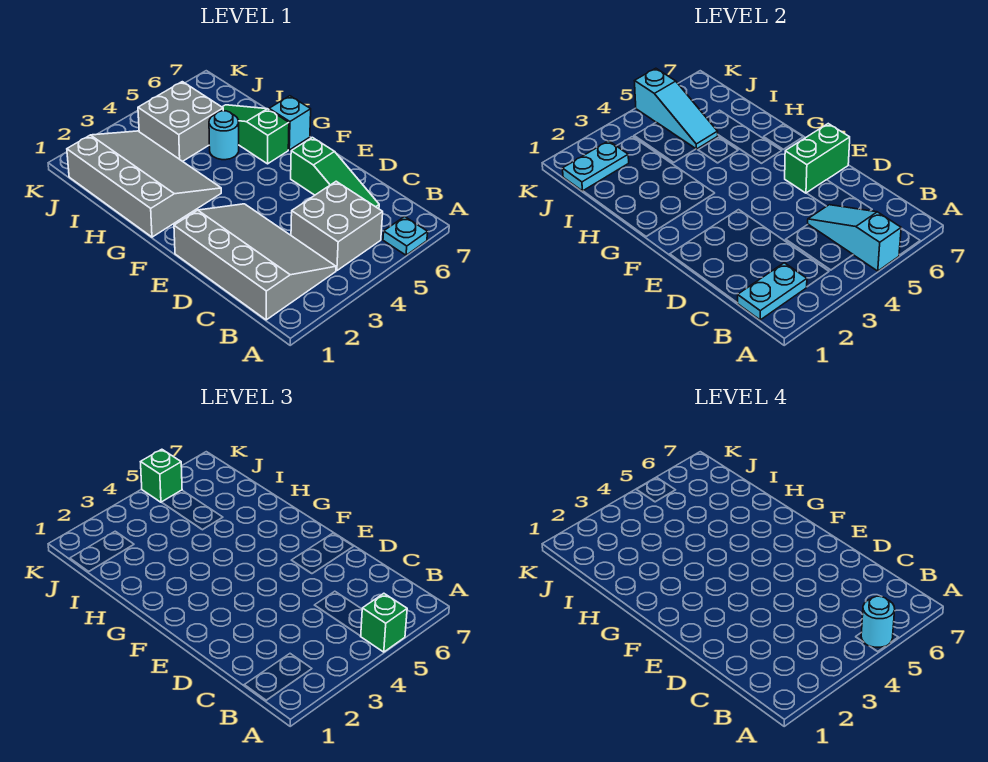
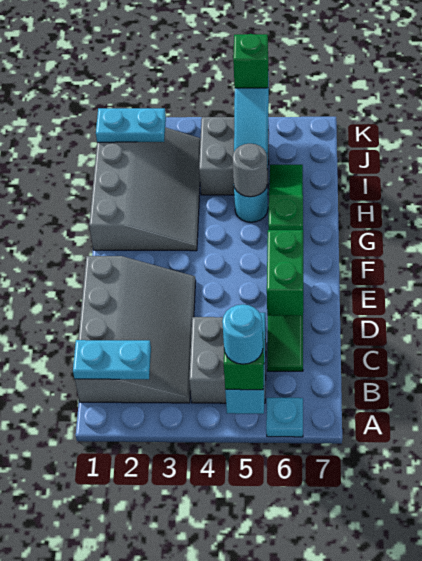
green brick E6:E7 level 2 -> green brick D6:E6 level 2
cyan brick G7 level 1 -> none
none -> grey round brick H5 level 2

